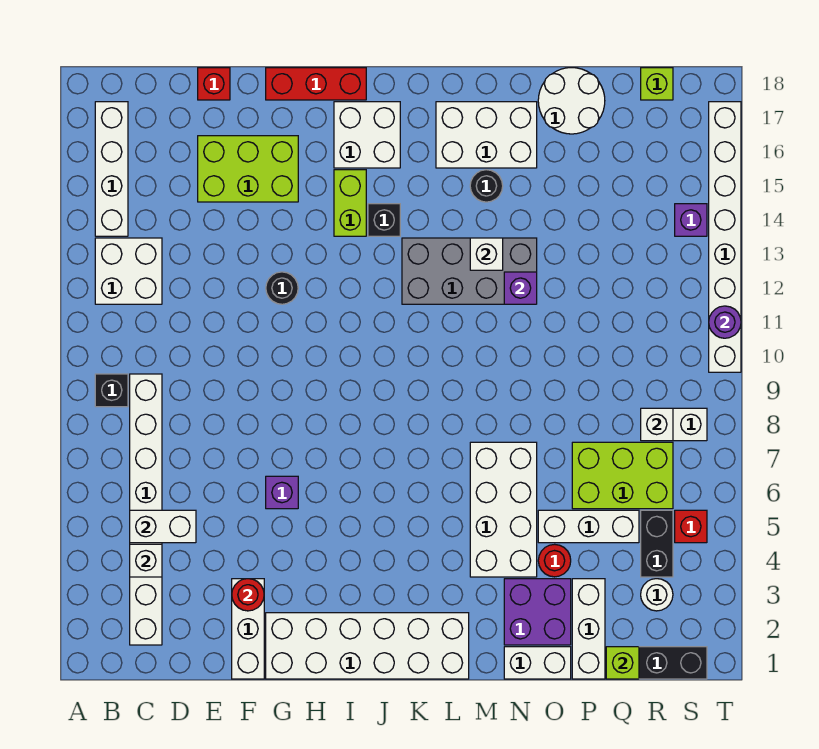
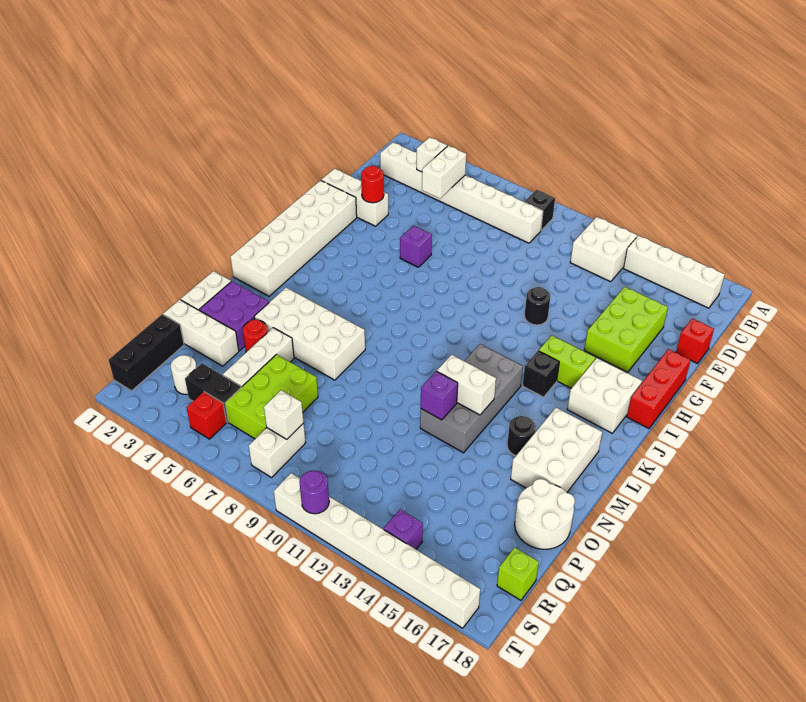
white brick M13 level 2 -> white brick M12:M13 level 2
lime brick Q1 level 2 -> none

